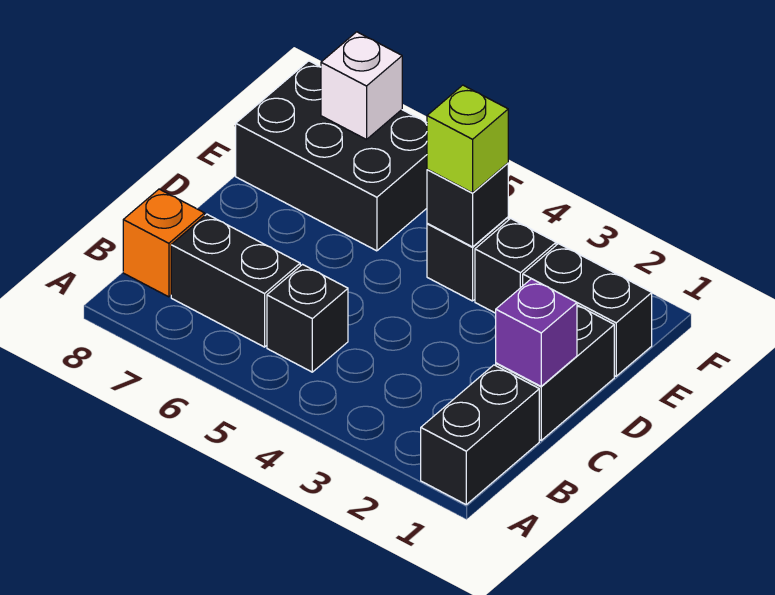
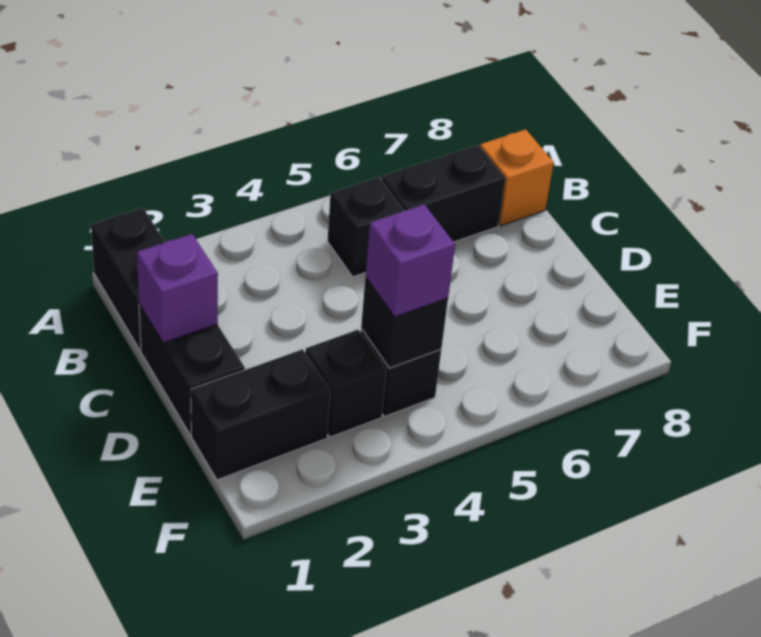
lime brick E4 level 3 -> purple brick E4 level 3
black brick E6:F8 level 1 -> none
white brick F7 level 2 -> none

